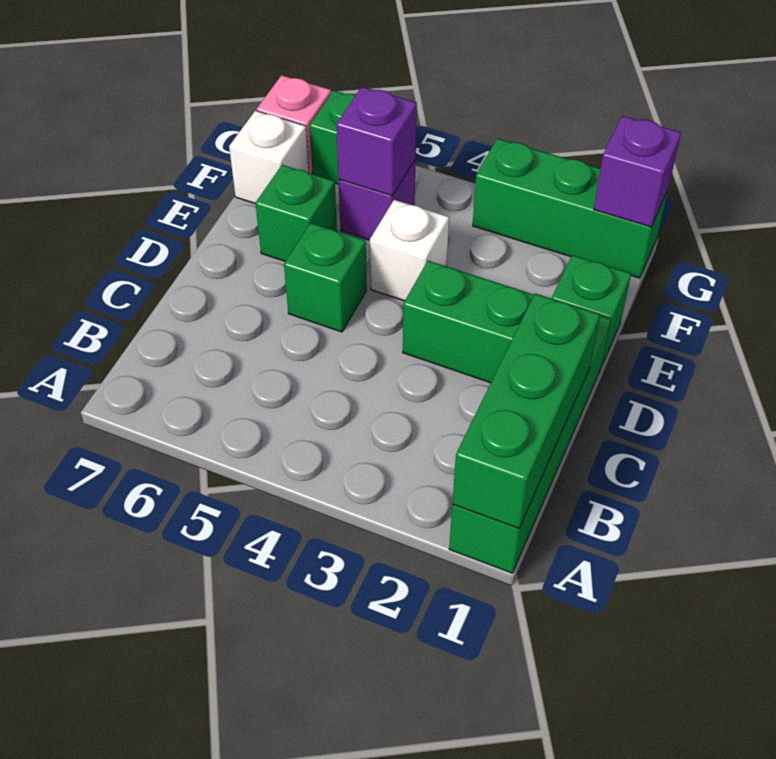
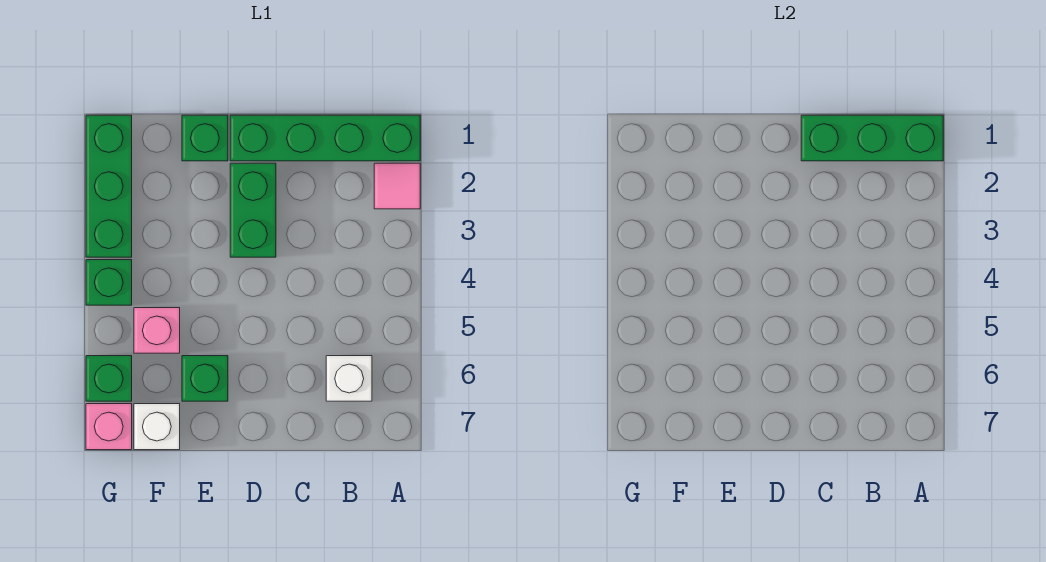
none -> pink tile A2 level 1
green brick D5 level 1 -> green brick G4 level 1
white brick E4 level 1 -> white brick B6 level 1
purple brick F5 level 1 -> pink brick F5 level 1
purple brick F5 level 2 -> none
purple brick G1 level 2 -> none

